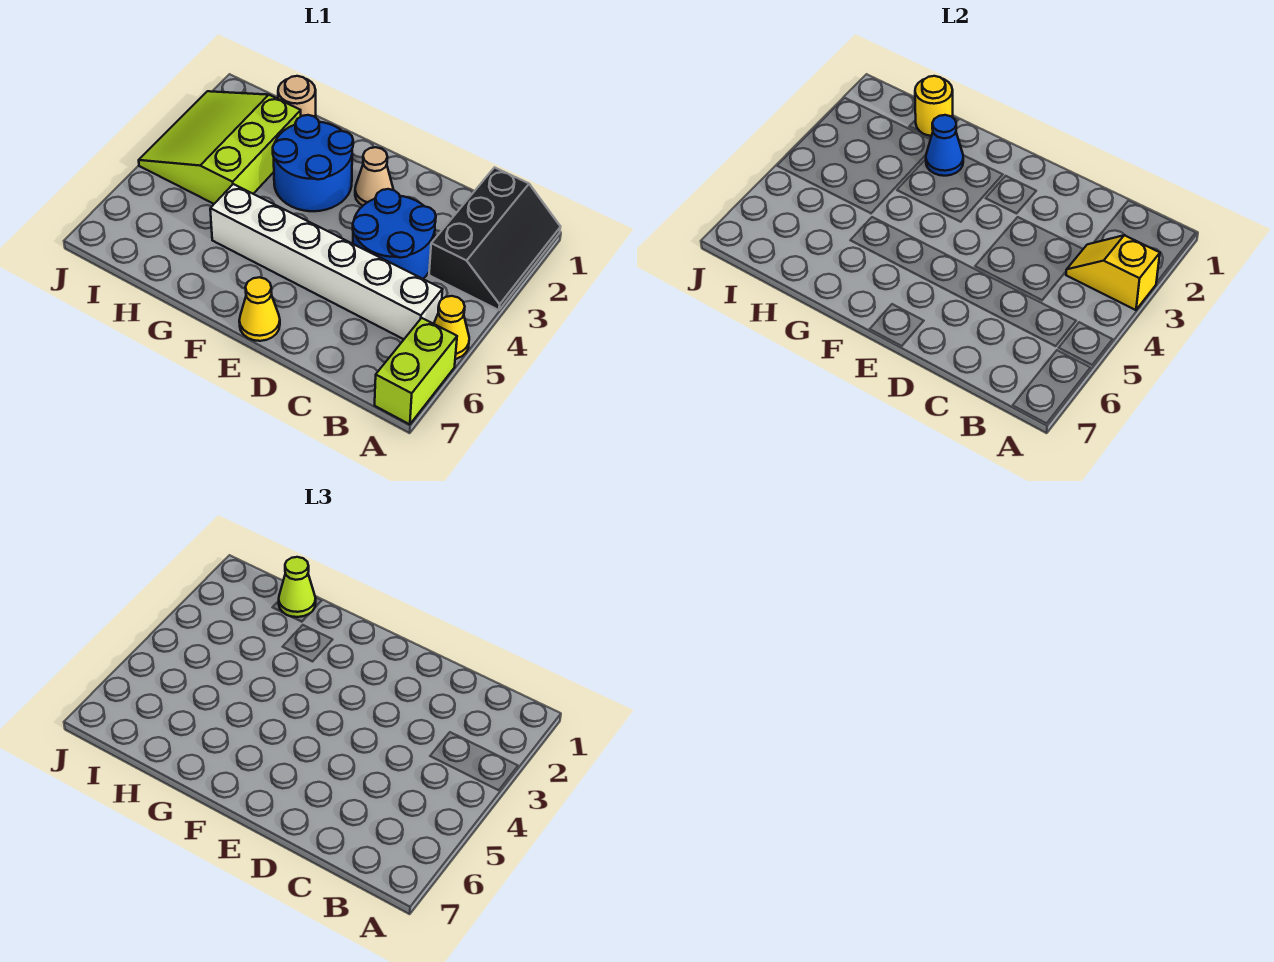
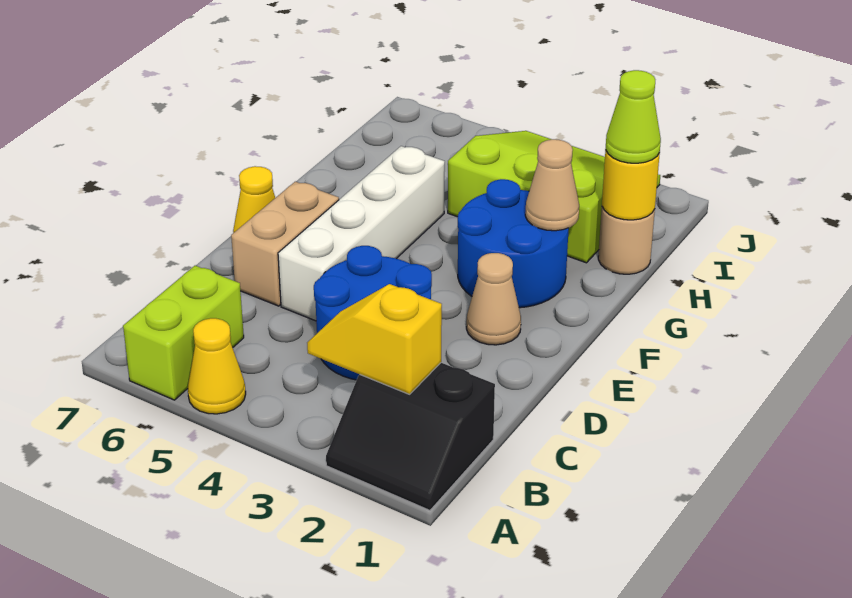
black slope A1:B3 level 1 top B -> black slope A1:B2 level 1 top B
yellow slope A3:B3 level 2 top A -> yellow slope B2:B3 level 2 top 2
lime brick A6:A7 level 1 -> lime brick A6:B6 level 1
white brick B5:G5 level 1 -> white brick D5:G5 level 1
none -> tan brick D6:E6 level 1
blue cone G2 level 2 -> tan cone G2 level 2

